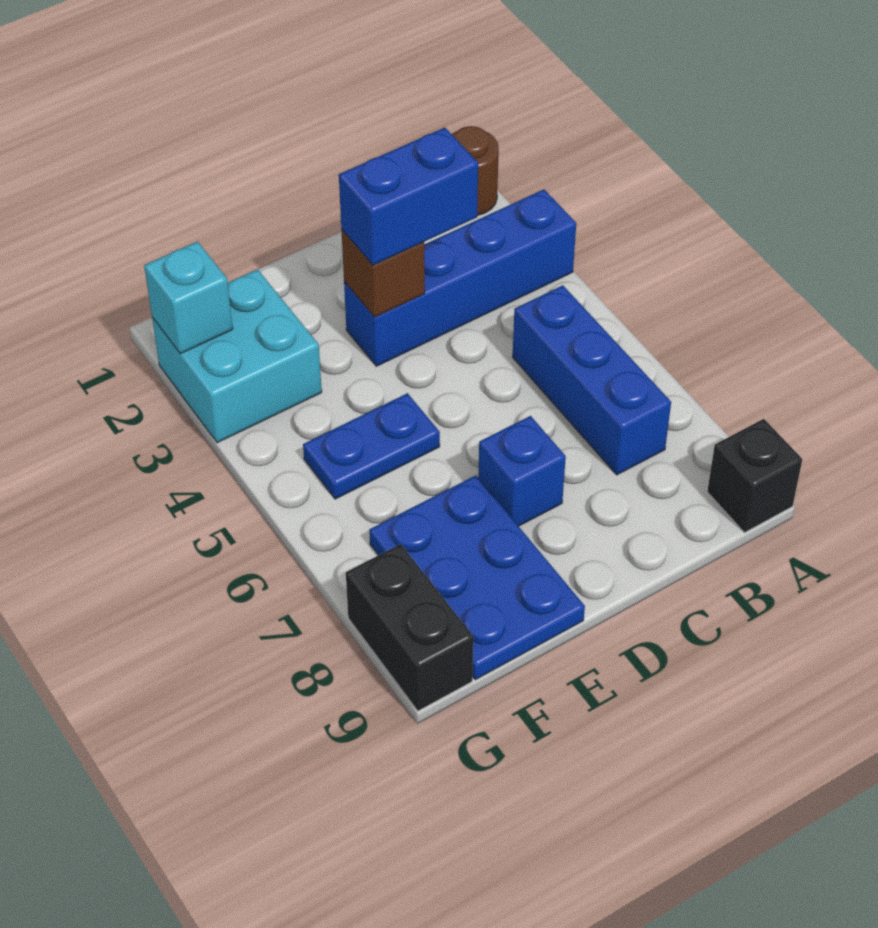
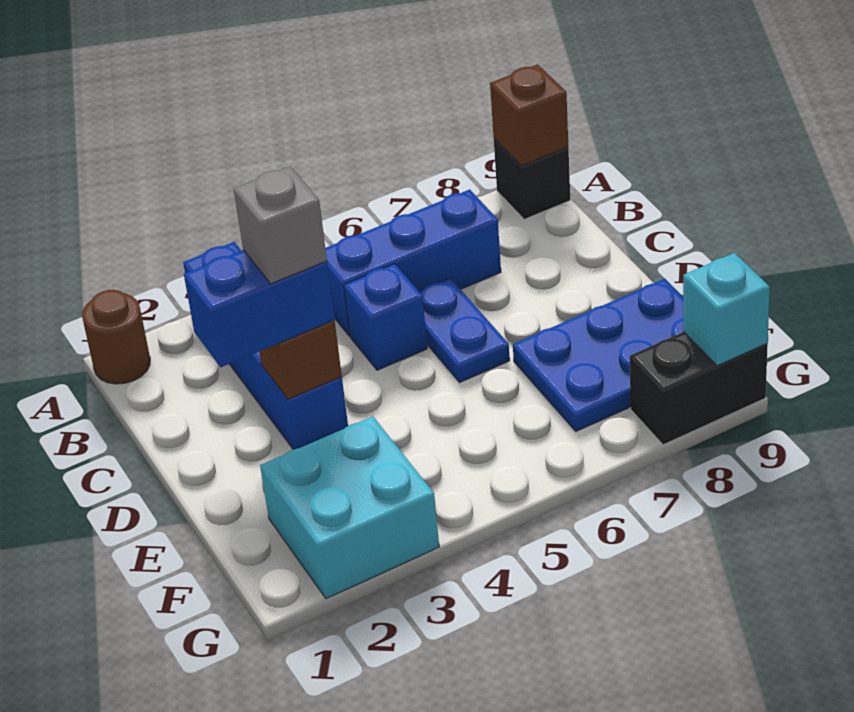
none -> brown brick A9 level 2
blue brick C3:D3 level 3 -> blue brick D2:D3 level 3
none -> grey brick D3 level 4
blue brick D7 level 1 -> blue brick C5 level 1
blue plate E5:F5 level 1 -> blue plate C6:D6 level 1
cyan brick G2 level 2 -> cyan brick G9 level 2

